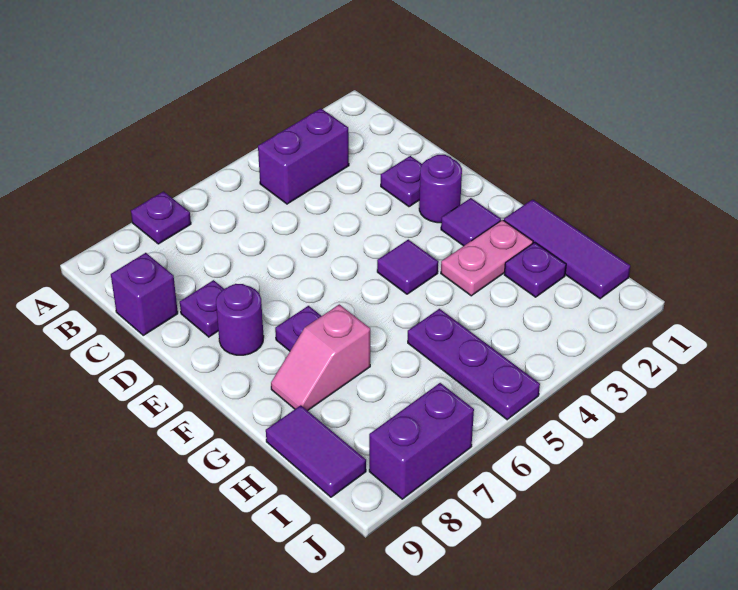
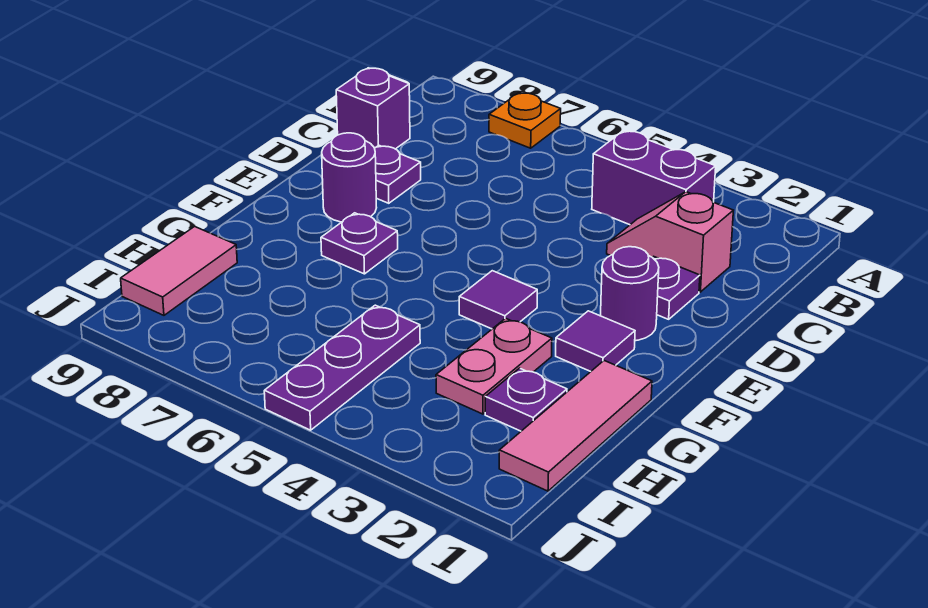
purple plate A7 level 1 -> orange plate A7 level 1
purple tile G1:I1 level 1 -> pink tile G1:I1 level 1
pink plate G2:G3 level 1 -> pink plate G3:H3 level 1
pink slope G7:G8 level 1 top 7 -> pink slope C2:C3 level 1 top 2
purple tile H9:I9 level 1 -> pink tile H9:I9 level 1
purple brick J7:J8 level 1 -> none

